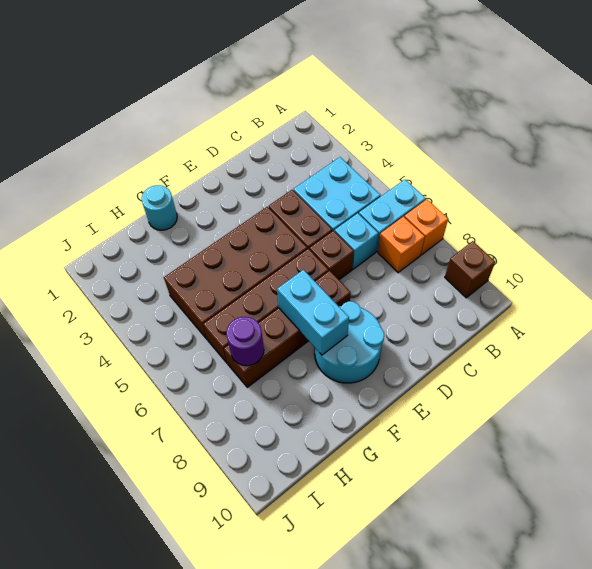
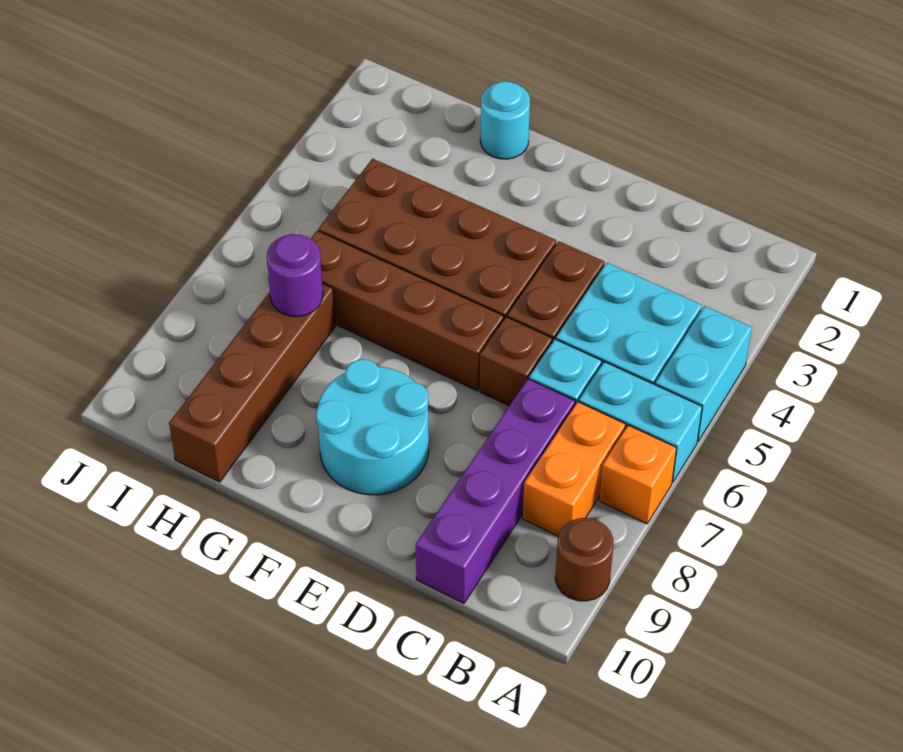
brown brick A9 level 1 -> brown round brick A9 level 1
orange brick B7 level 1 -> orange brick B7:B8 level 1
none -> purple brick C7:C10 level 1
brown brick E7:H7 level 1 -> brown brick H7:H10 level 1
cyan brick F7:F8 level 2 -> cyan brick A4:A5 level 1

